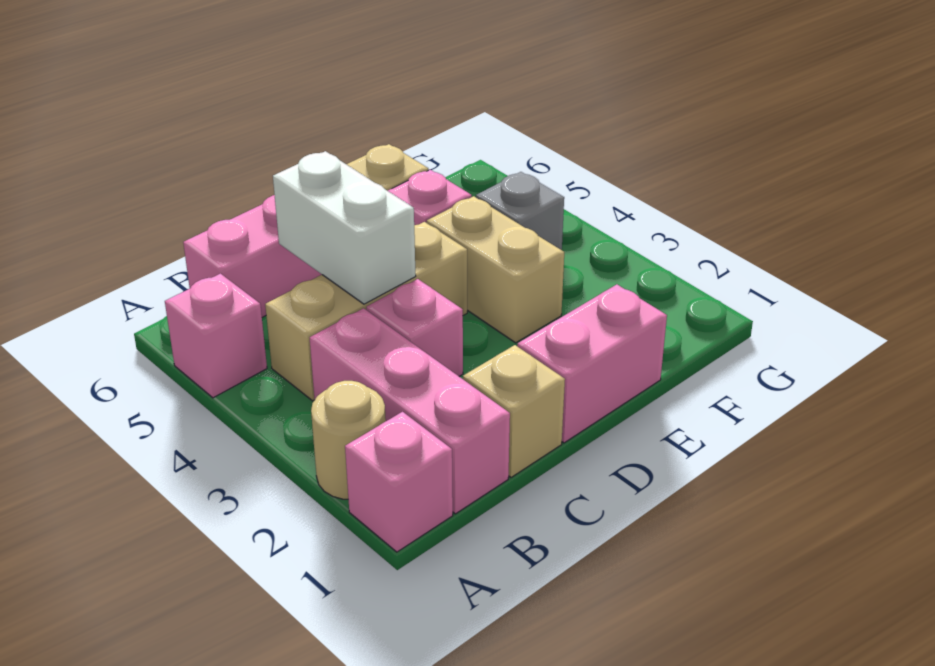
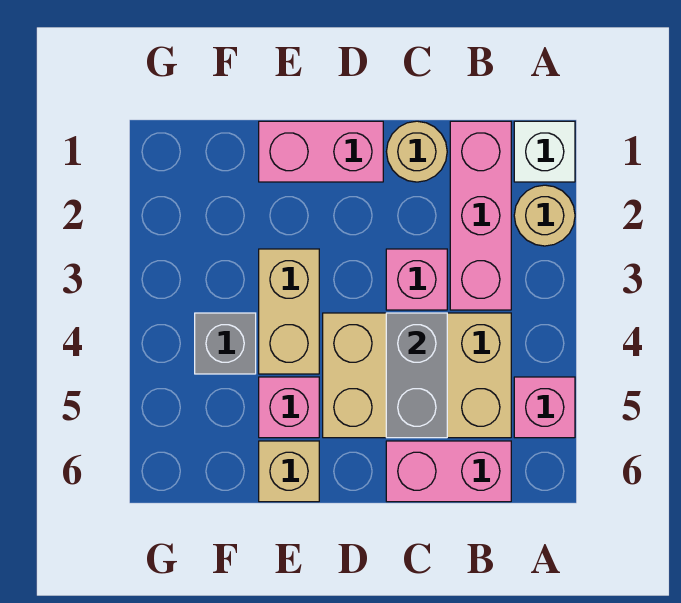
pink brick A1 level 1 -> white brick A1 level 1
tan brick B4:D4 level 1 -> tan brick B4:D5 level 1
tan brick C1 level 1 -> tan round brick C1 level 1
white brick C4:C5 level 2 -> grey brick C4:C5 level 2

